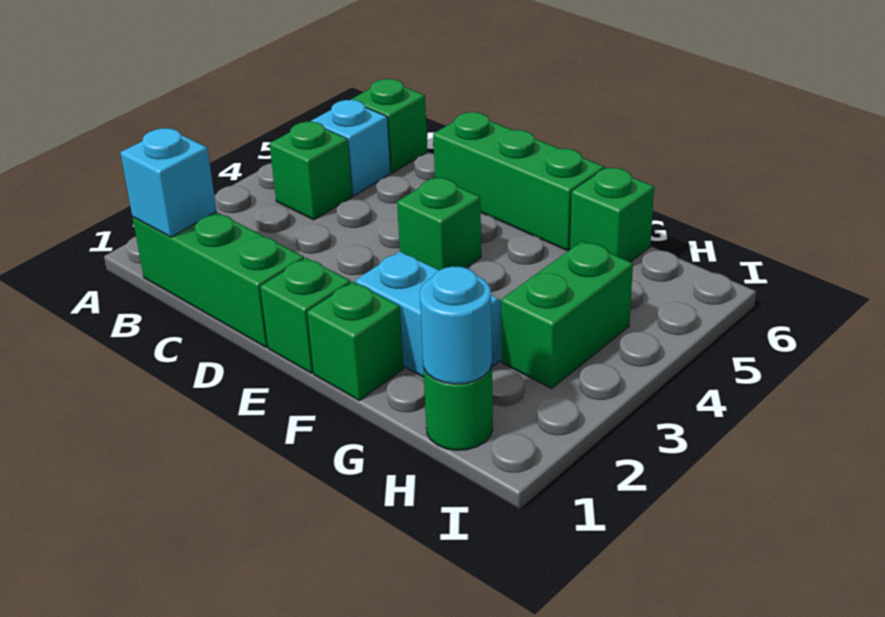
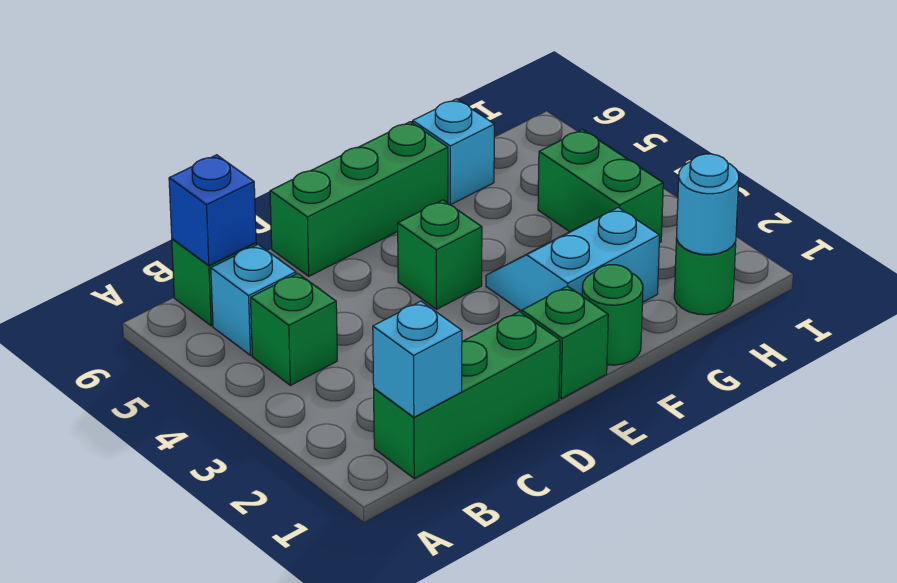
none -> blue brick B6 level 2
green brick F1 level 1 -> green round brick F1 level 1
green brick G6 level 1 -> cyan brick G6 level 1

